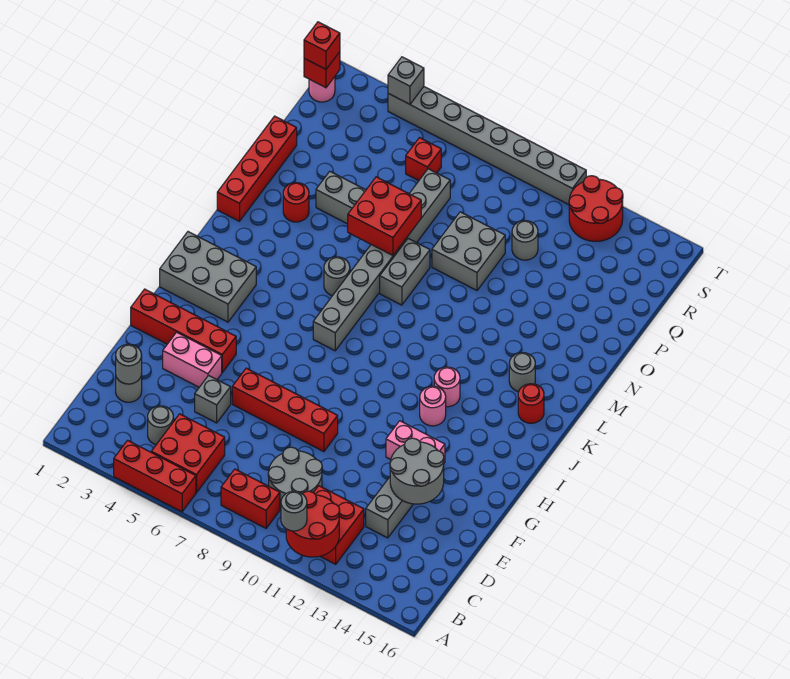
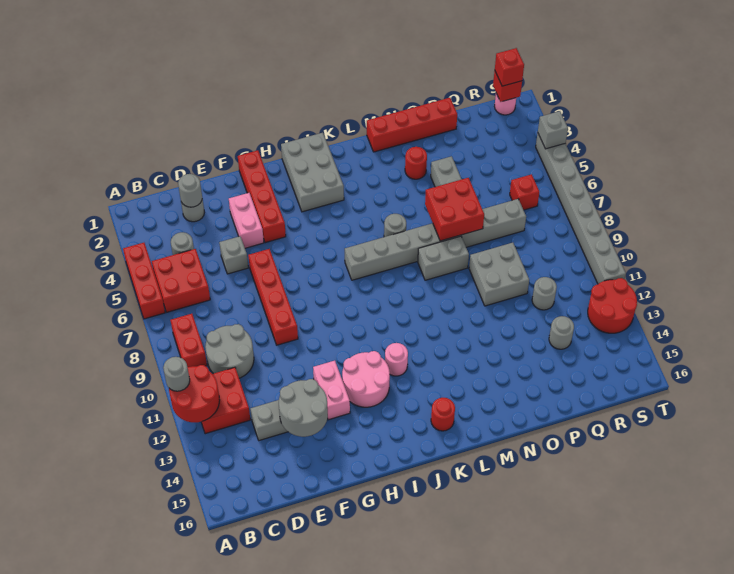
pink round brick I12 level 1 -> pink round brick H12:I13 level 1
grey round brick L14 level 1 -> grey round brick Q13 level 1

